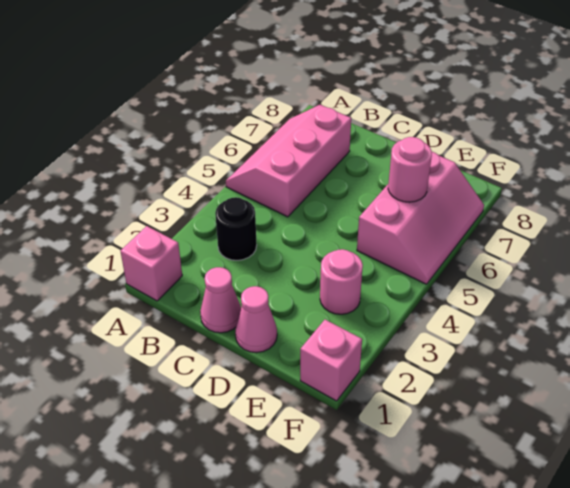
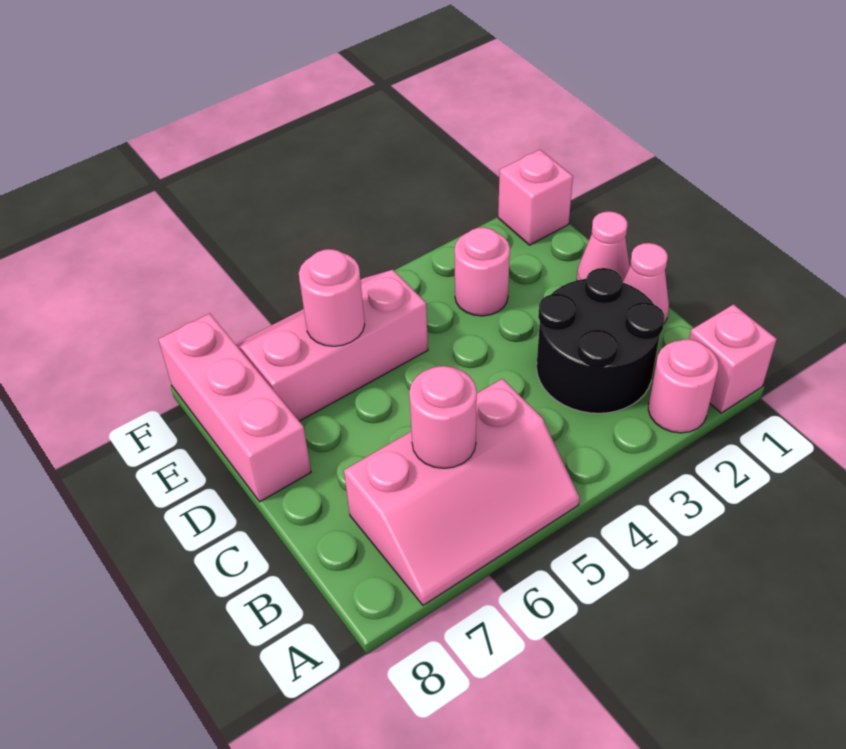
none -> pink round brick A2 level 1
black round brick B3 level 1 -> black round brick B2:C3 level 1
none -> pink round brick B6 level 2
none -> pink brick D8:F8 level 1

